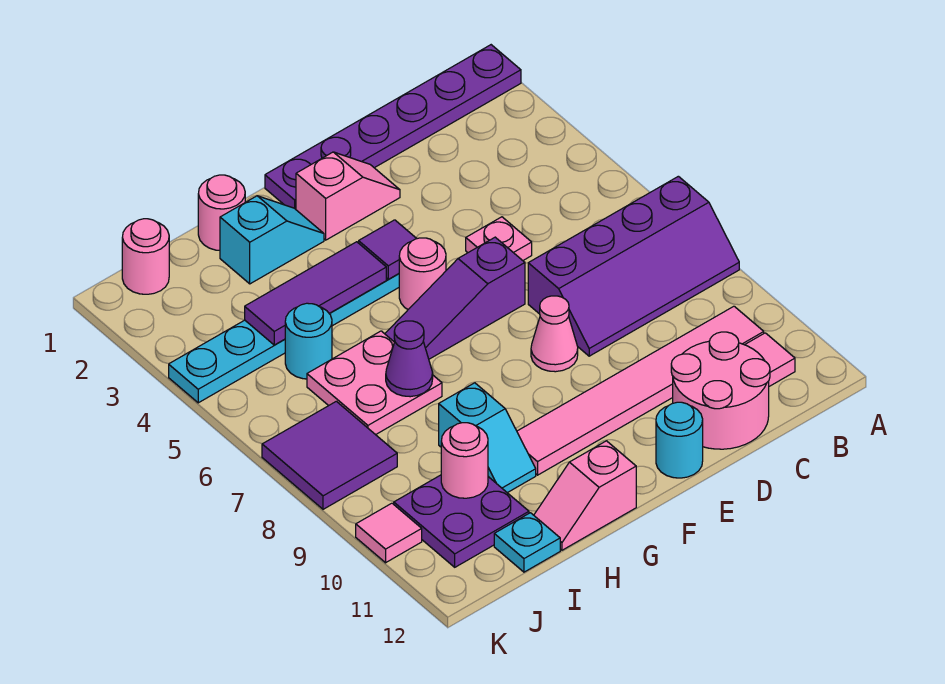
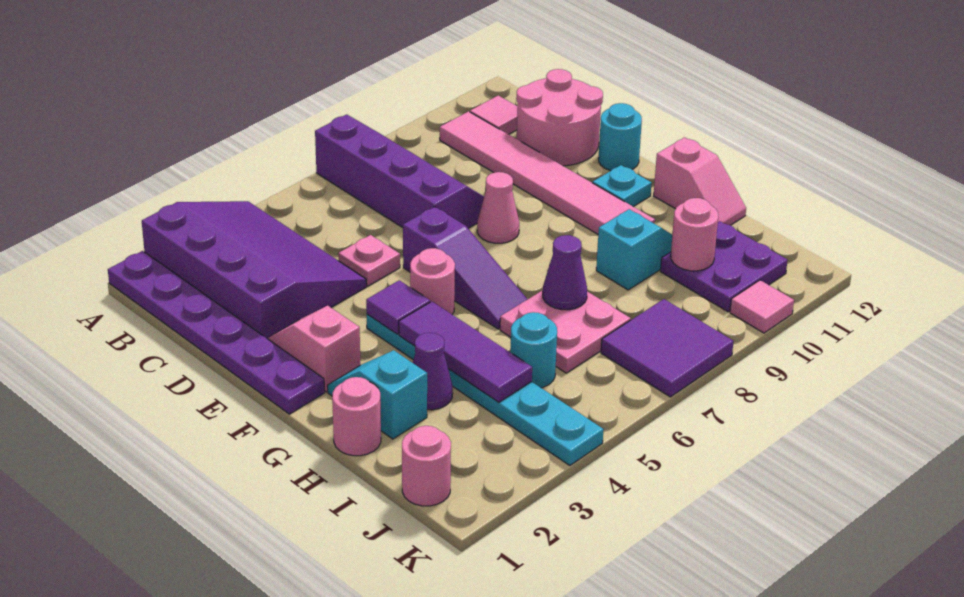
none -> purple slope A2:D4 level 1 top 2
none -> purple cone H3 level 1
cyan plate I12 level 1 -> cyan plate F11 level 1

